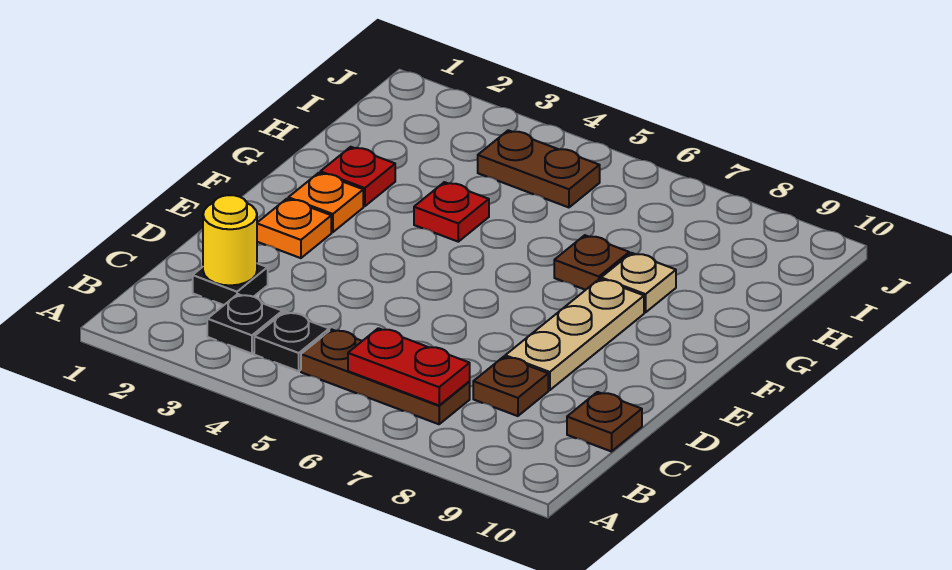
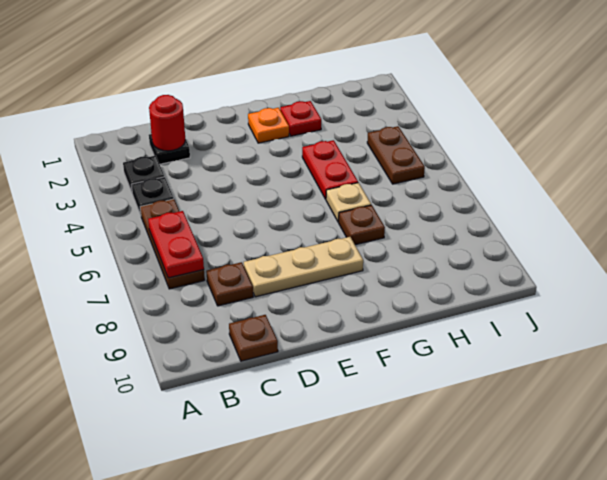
yellow round brick C2 level 2 -> red round brick C2 level 2
orange plate E2 level 1 -> none
red plate G4 level 1 -> red plate G4:G5 level 1
tan plate G8 level 1 -> tan plate G6 level 1

